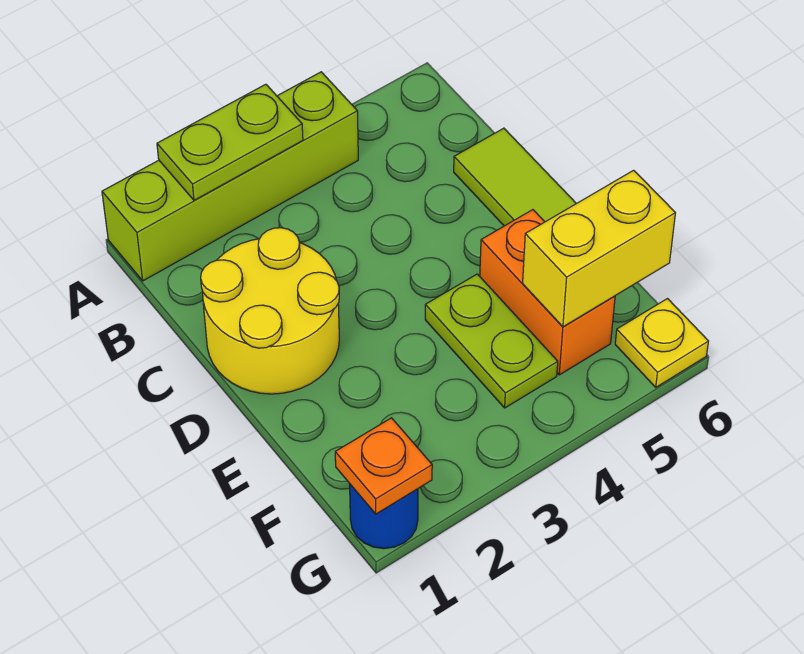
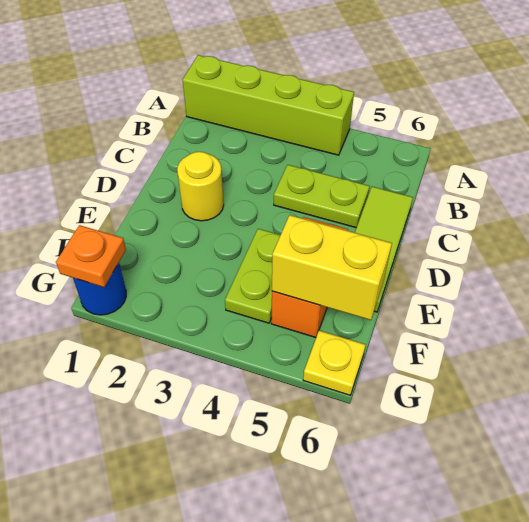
lime plate A2:A3 level 2 -> lime plate C4:C5 level 1
yellow round brick C1:D2 level 1 -> yellow round brick D2 level 1

